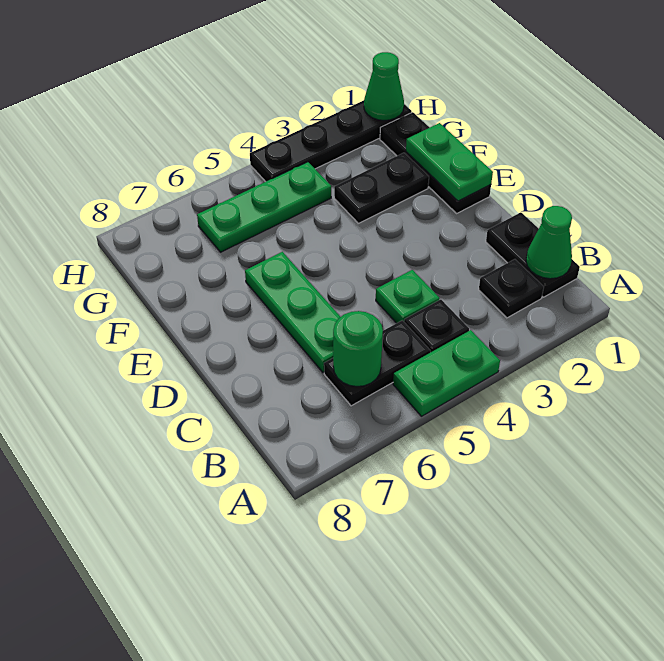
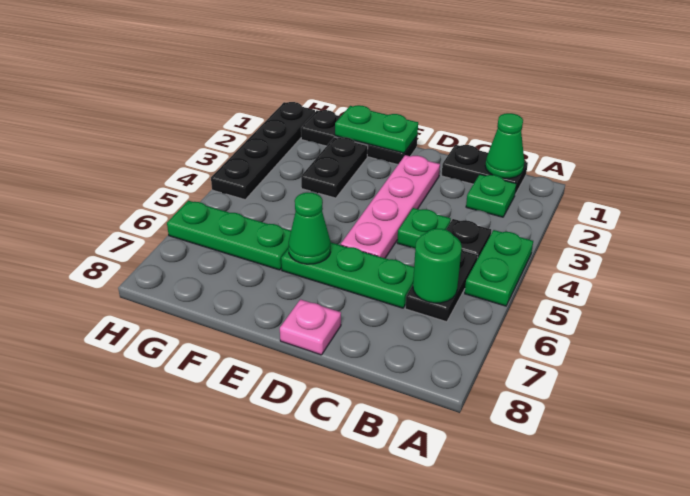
black plate B2 level 1 -> green plate B2 level 1
none -> pink plate D2:D5 level 1
none -> pink plate D8 level 1
green plate G4:G6 level 1 -> green plate F6:H6 level 1
green cone H1 level 2 -> green cone E6 level 2

